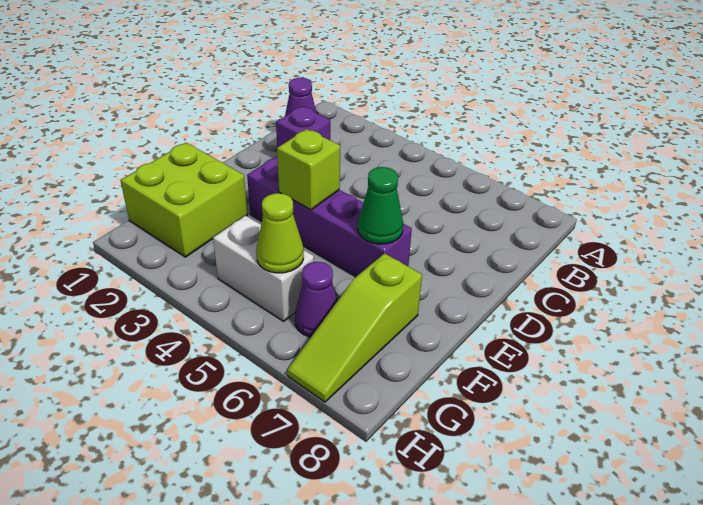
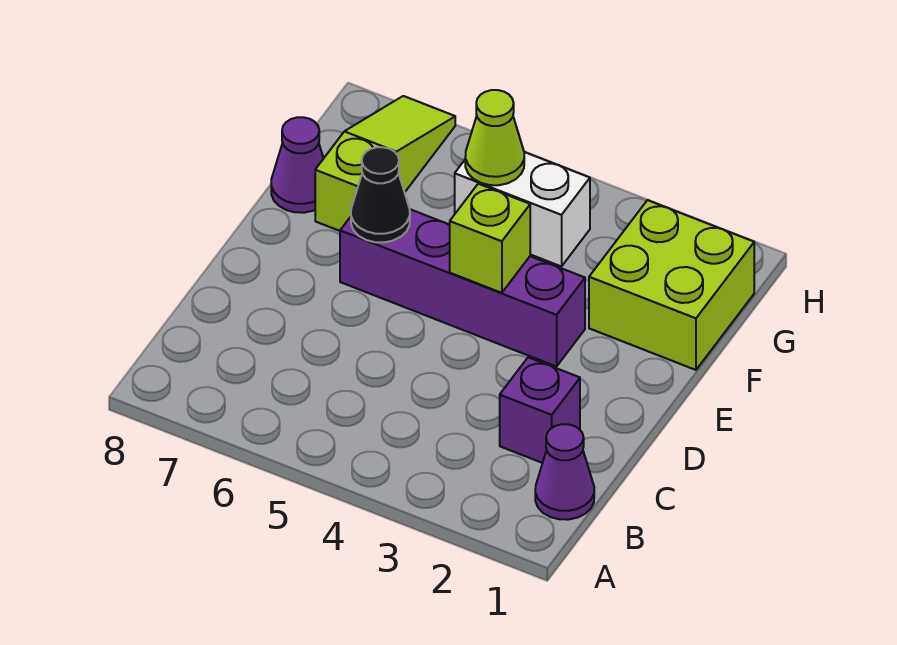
green cone E6 level 2 -> black cone E6 level 2
purple cone G6 level 1 -> purple cone F8 level 1

